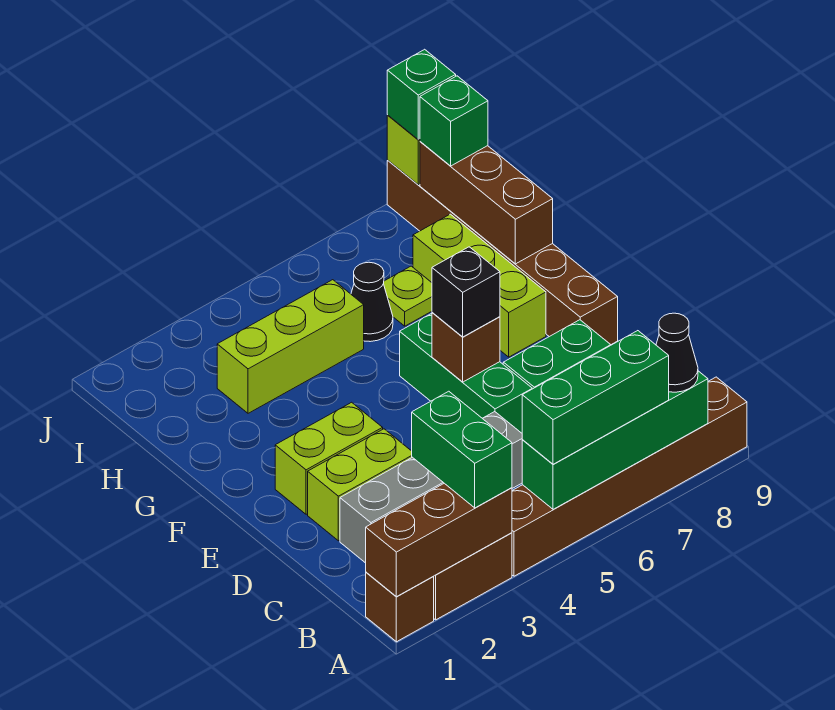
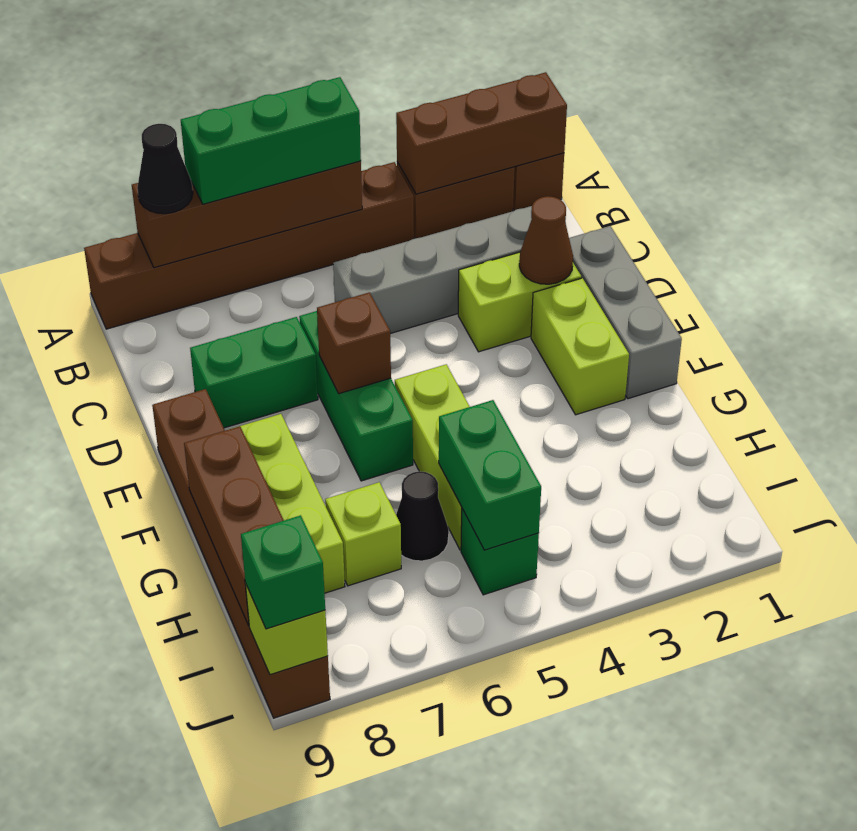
green brick A3:B3 level 3 -> green brick H5:I5 level 2
green brick A5:A8 level 2 -> brown brick A5:A8 level 2
none -> grey brick D1:F1 level 1
none -> brown cone D2 level 2
lime brick E2:E3 level 1 -> lime brick E2:F2 level 1
black brick E6 level 3 -> none
lime brick H3:H5 level 1 -> lime brick F5:H5 level 1
lime plate H7 level 1 -> lime brick H7 level 1
green brick I9 level 3 -> green brick I5 level 1

